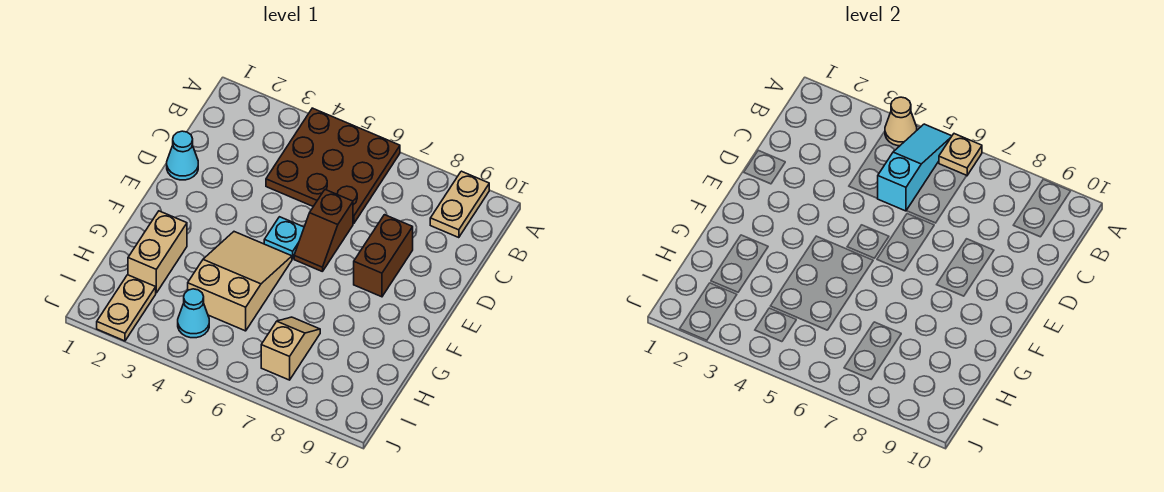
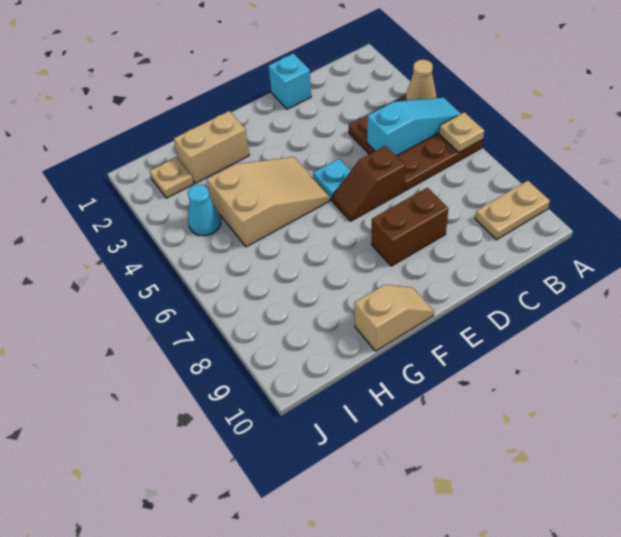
cyan cone D1 level 1 -> cyan brick D1 level 1
tan slope H7:I7 level 1 top I -> tan slope F10:G10 level 1 top G
tan plate I2:J2 level 1 -> tan plate I2 level 1

